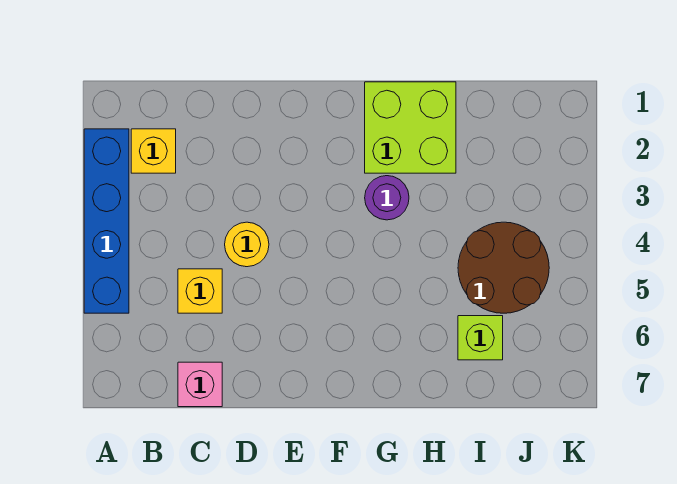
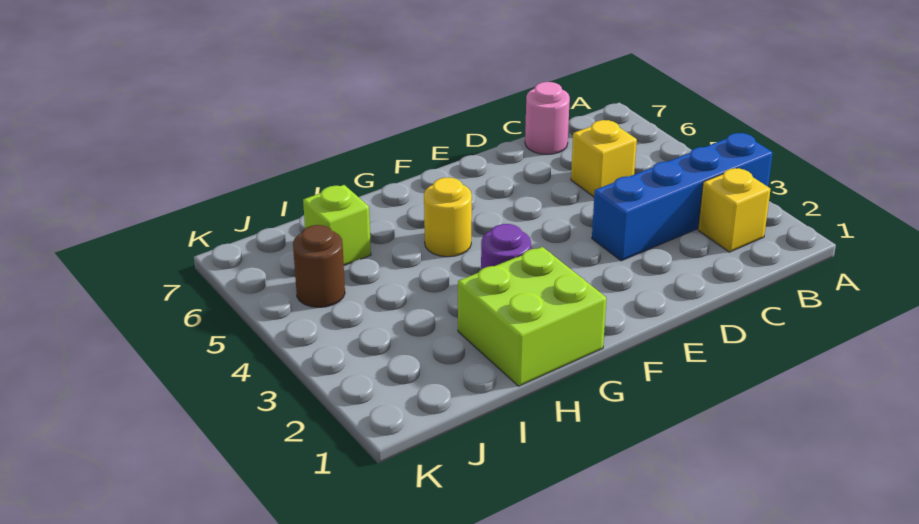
blue brick A2:A5 level 1 -> blue brick A3:D3 level 1
pink brick C7 level 1 -> pink round brick C7 level 1
yellow round brick D4 level 1 -> yellow round brick G5 level 1
brown round brick I4:J5 level 1 -> brown round brick J5 level 1

